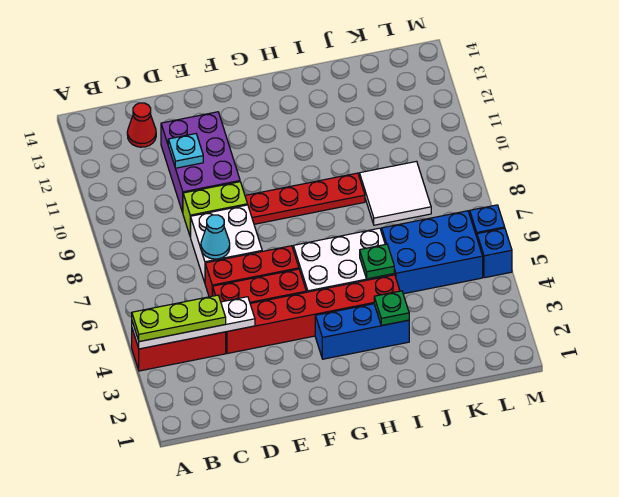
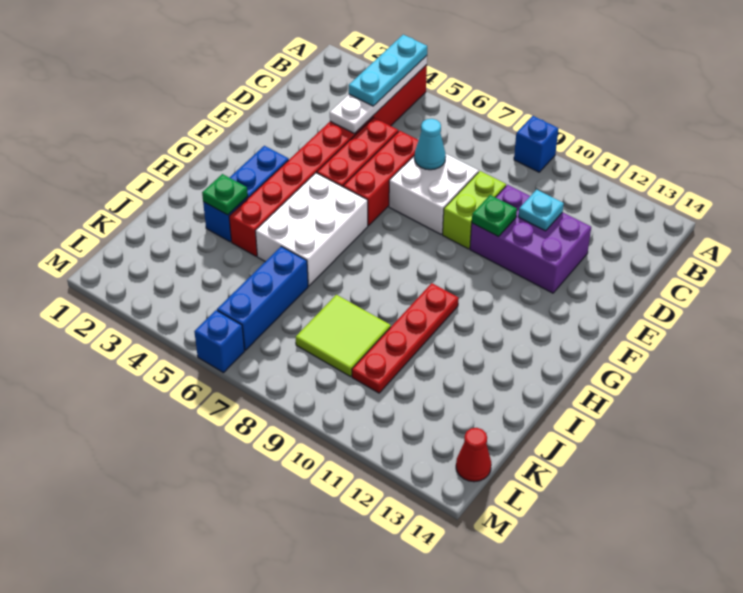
lime plate A4:C4 level 3 -> cyan plate A4:C4 level 3
red cone C13 level 1 -> red cone L14 level 1
red plate F9:I9 level 1 -> red plate H10:K10 level 1
green plate I5 level 2 -> green plate E10 level 2
blue brick J5:L6 level 1 -> blue brick J6:L6 level 1
white tile J8:K9 level 1 -> lime tile J8:K9 level 1
blue brick M5 level 1 -> blue brick A9 level 1

